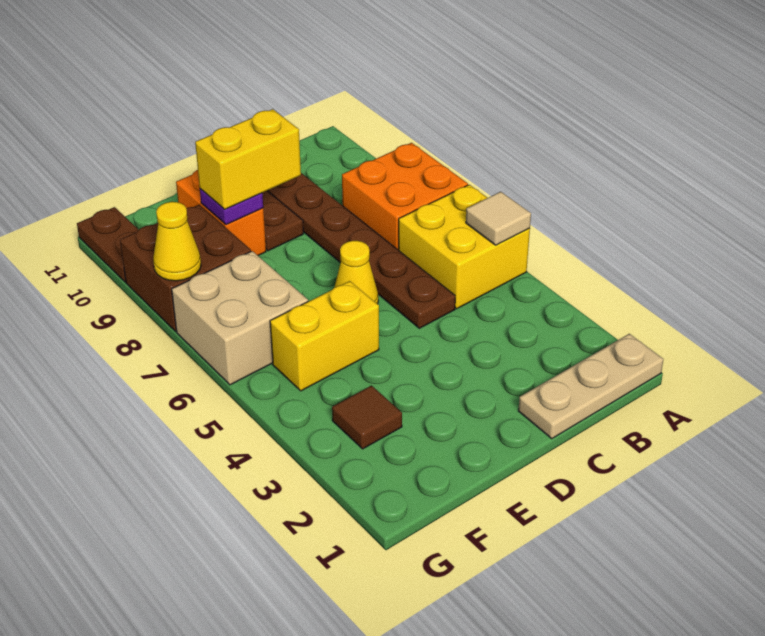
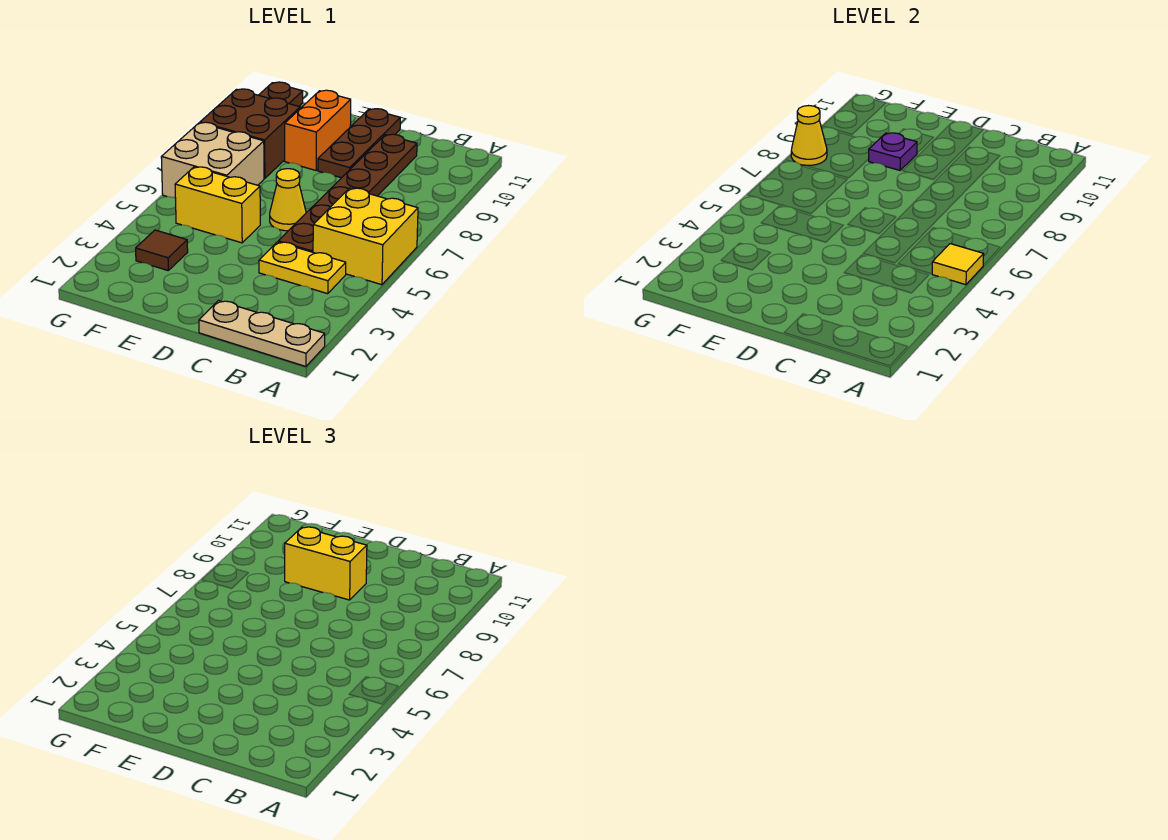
tan tile A5 level 2 -> yellow tile A5 level 2
orange brick A7:B8 level 1 -> none
none -> yellow plate B4:C4 level 1

